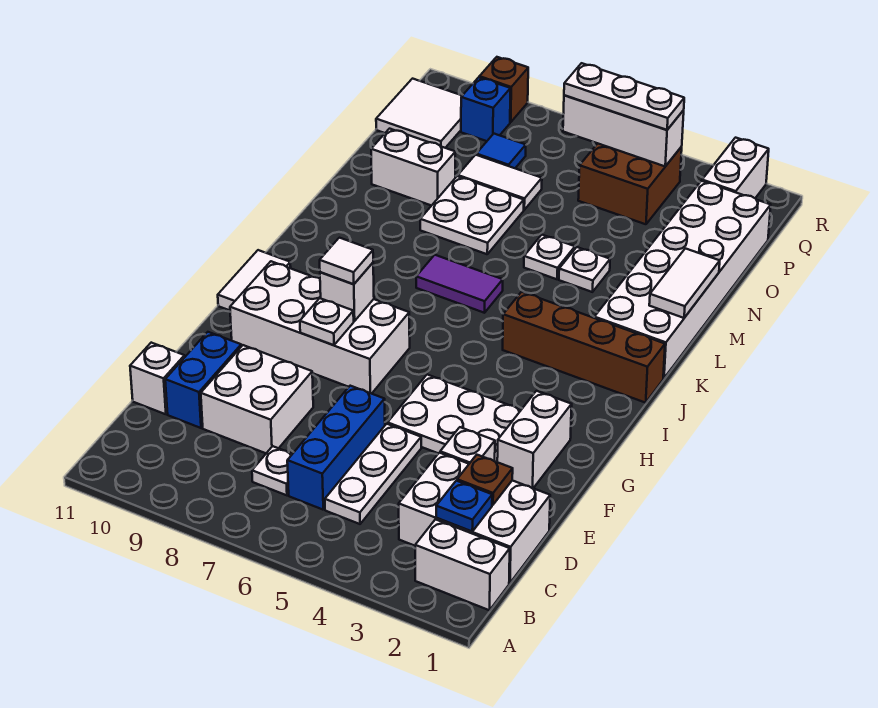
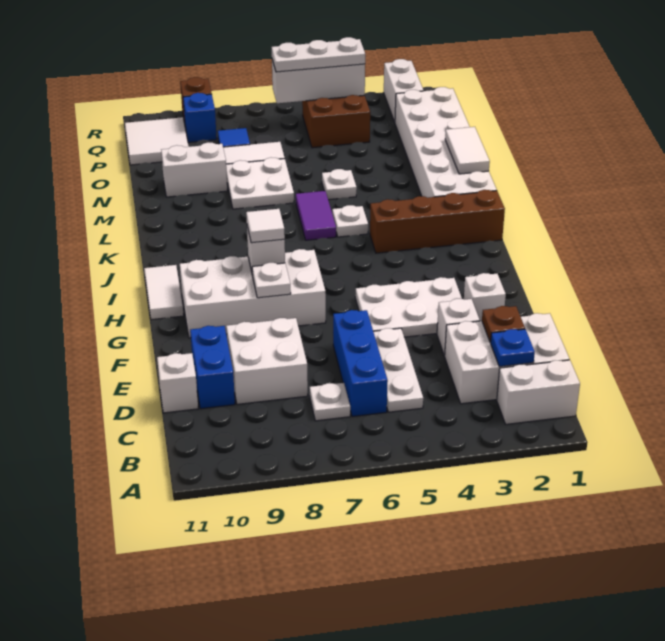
white brick F2:G2 level 1 -> white brick F2 level 1
purple tile K6:K7 level 1 -> purple tile K6:L6 level 1
white plate M4 level 1 -> white plate K5 level 1

